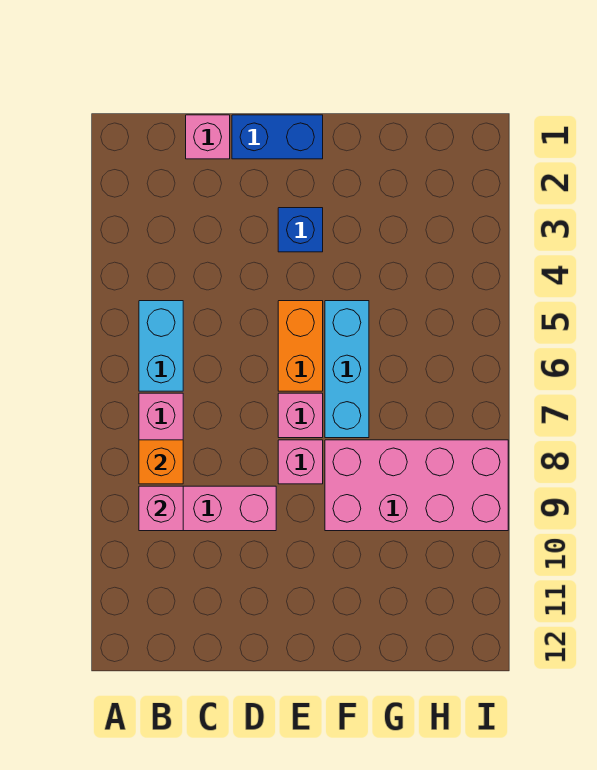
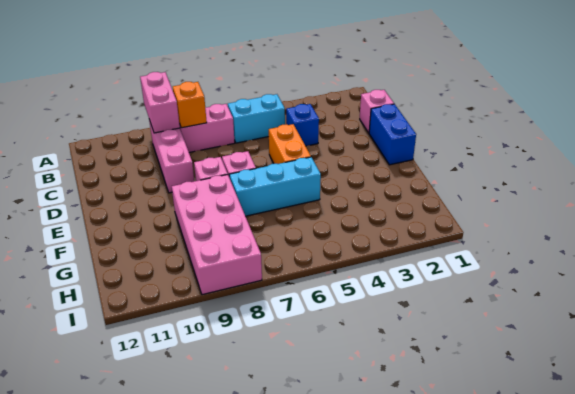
pink brick B9 level 2 -> pink brick A9:B9 level 2
blue brick E3 level 1 -> blue brick C4 level 1
orange brick E5:E6 level 1 -> orange brick D5:E5 level 1

